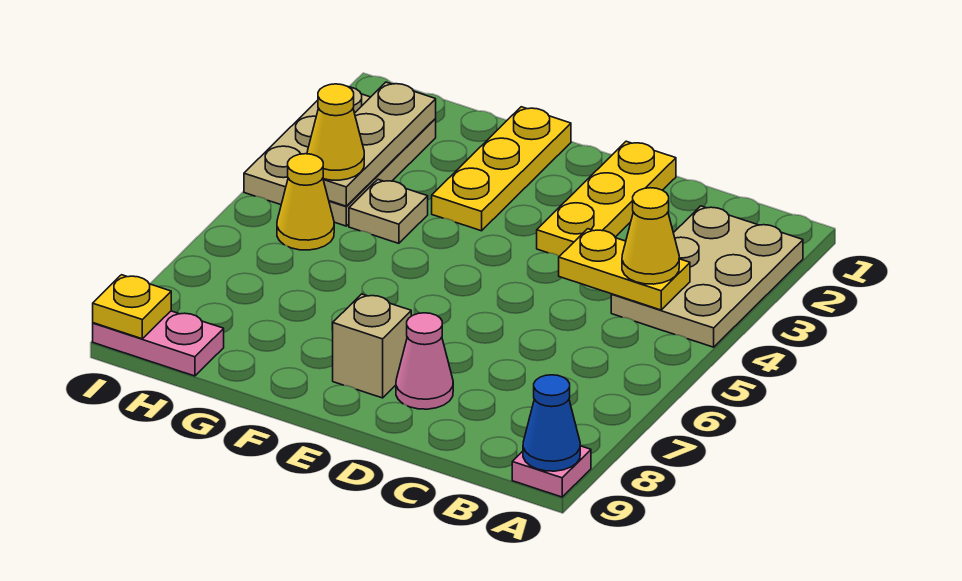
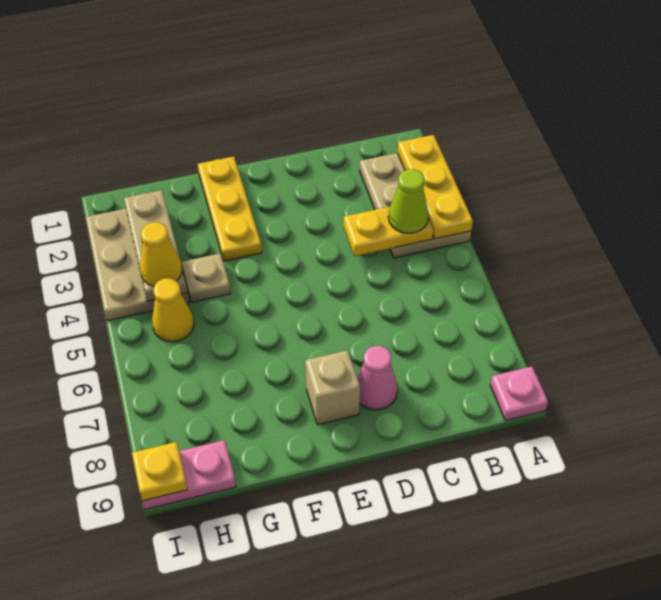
blue cone A9 level 2 -> none
yellow cone B4 level 3 -> lime cone B4 level 3
yellow plate D1:D3 level 1 -> yellow plate A2:A4 level 2

